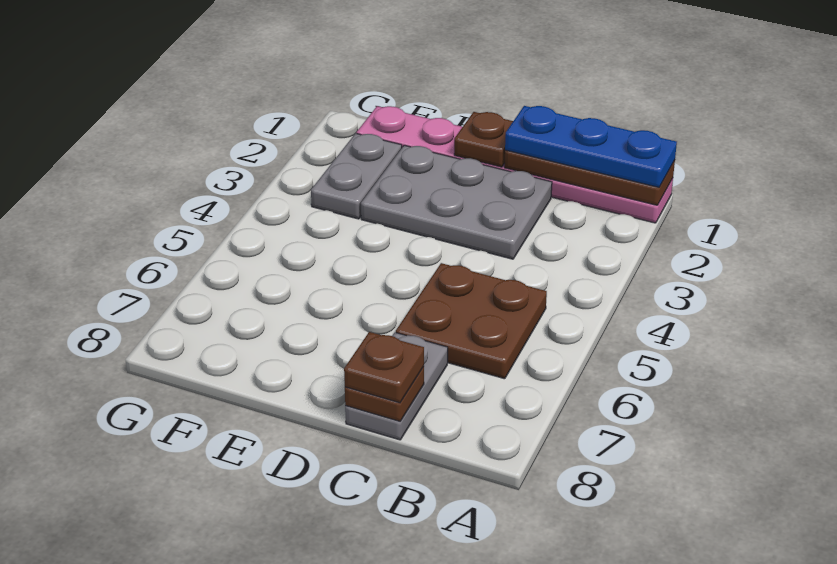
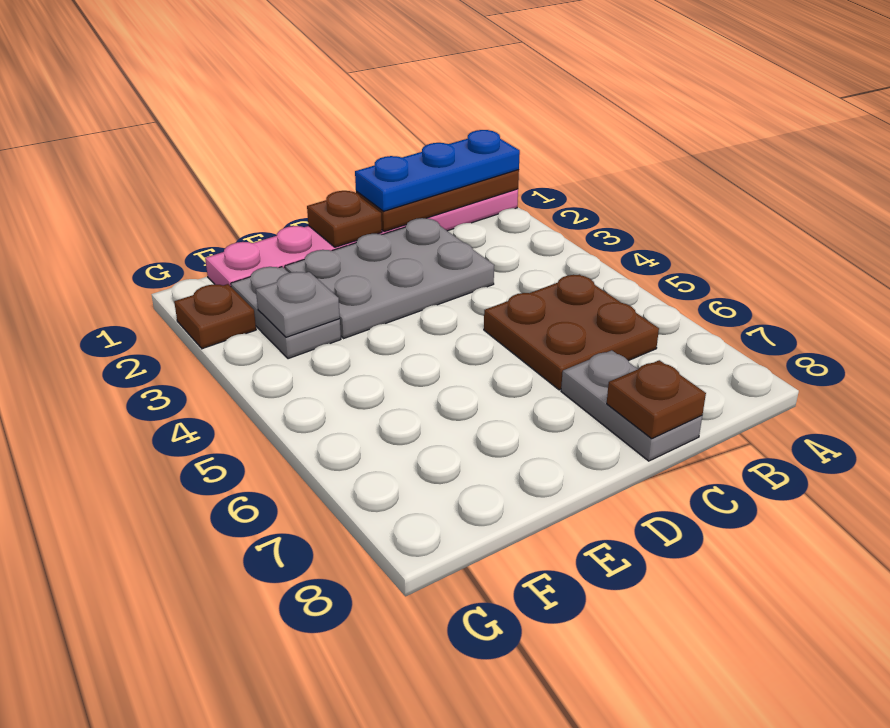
brown plate C8 level 3 -> brown plate G2 level 1
none -> grey plate F3 level 2

